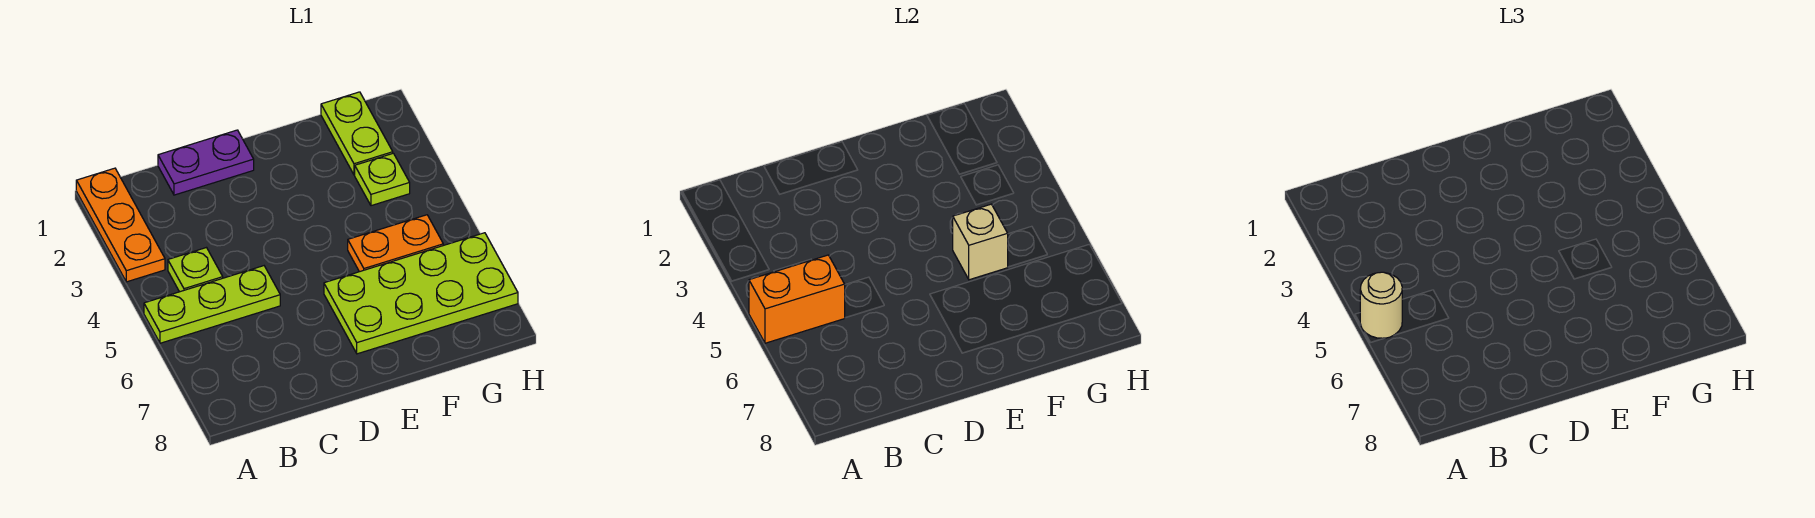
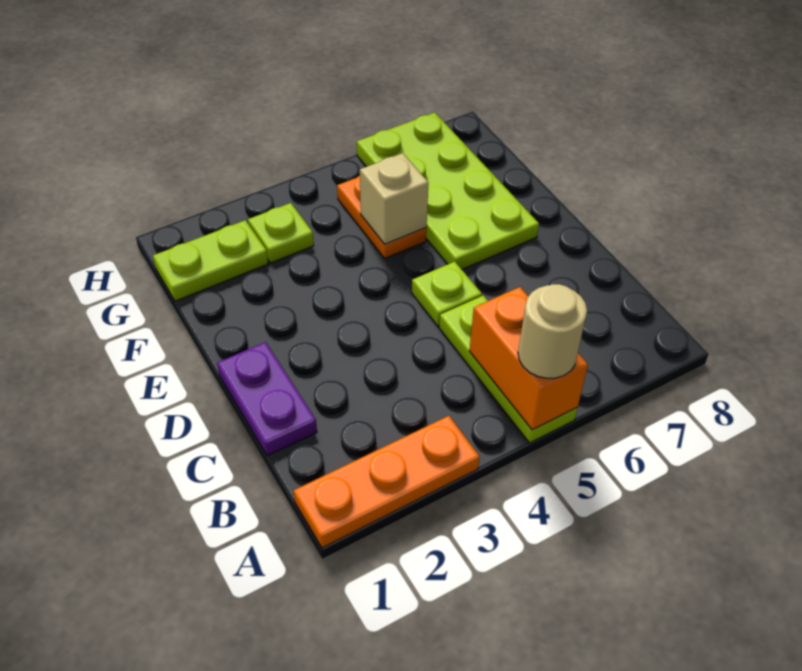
lime plate B4 level 1 -> lime plate D5 level 1

